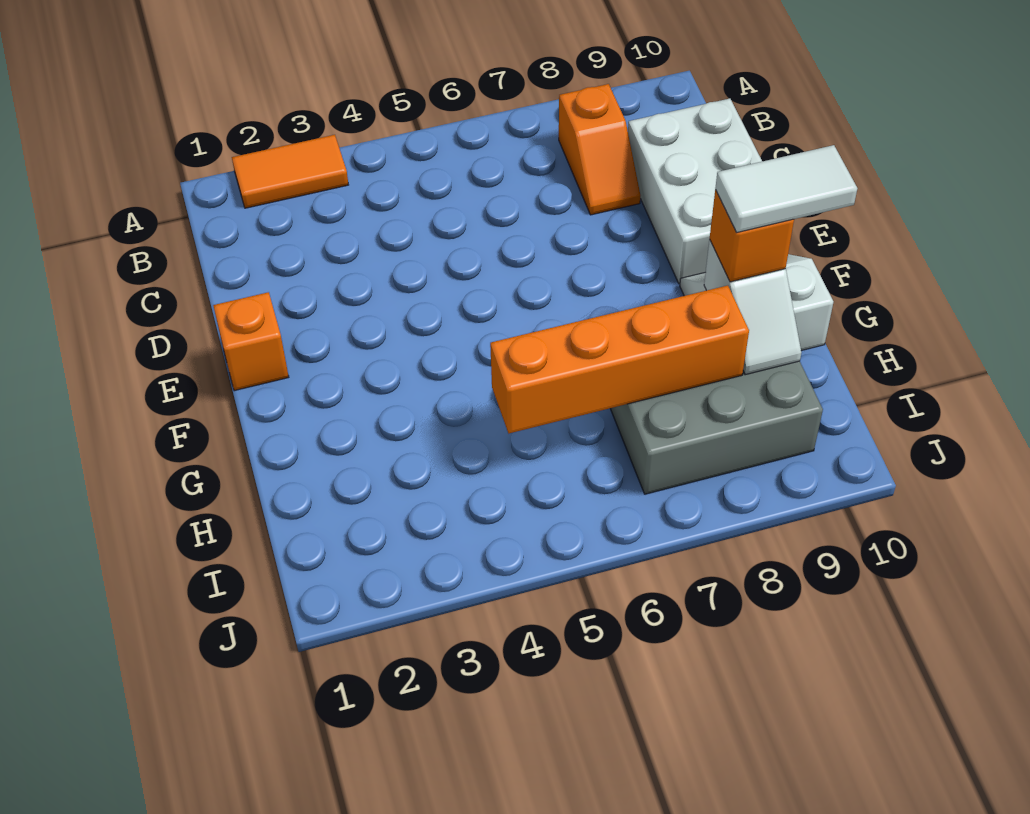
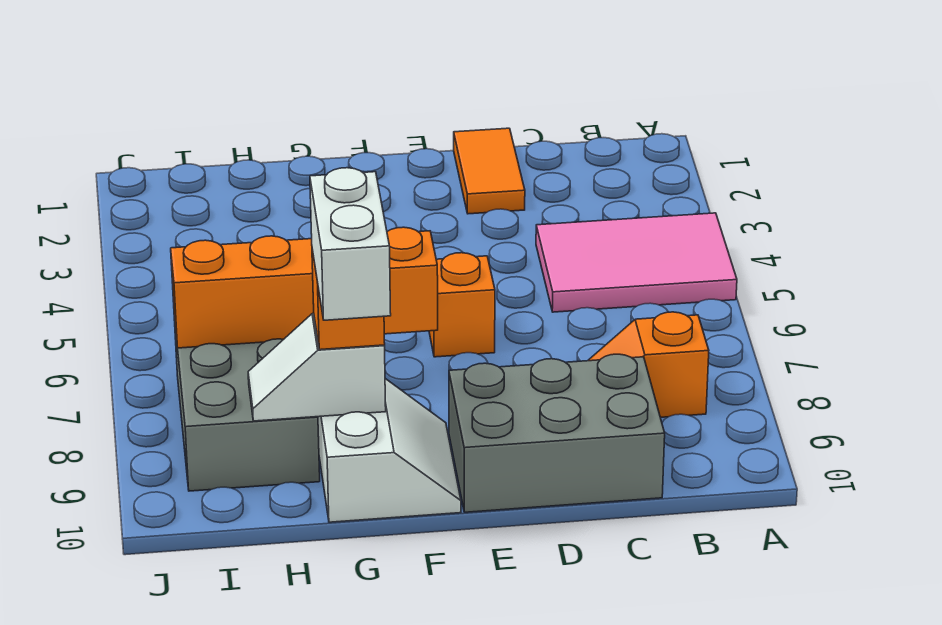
orange tile A2:A3 level 1 -> orange tile D1:D2 level 1
none -> pink tile A4:C5 level 1
white brick C9:E10 level 1 -> grey brick C9:E10 level 1
orange brick E1 level 1 -> orange brick E6 level 1
white tile G9:G10 level 4 -> white brick G9:G10 level 4
orange brick H5:H8 level 2 -> orange brick F7:I7 level 2

